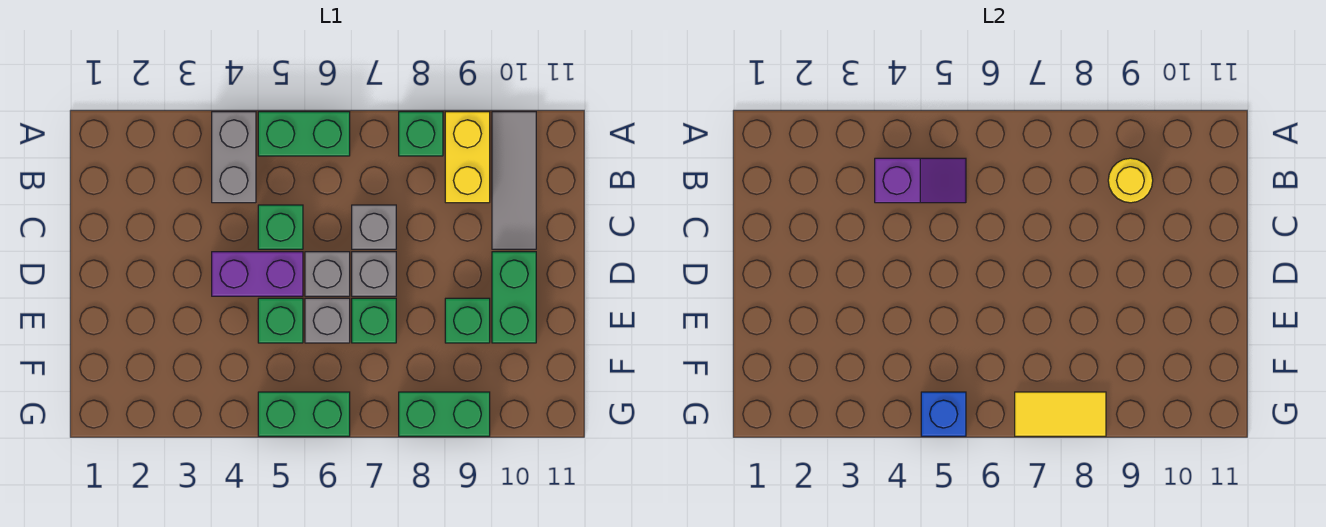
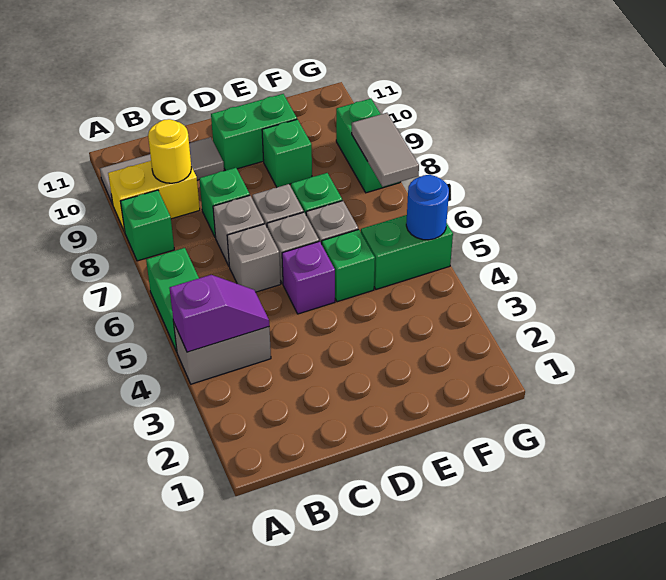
purple slope B4:B5 level 2 top 4 -> purple slope A4:B4 level 2 top A
green brick C5 level 1 -> green brick C8 level 1
none -> grey brick C6 level 1
purple brick D4:D5 level 1 -> purple brick D5 level 1
green brick G5:G6 level 1 -> green brick F5:G5 level 1
blue brick G5 level 2 -> blue round brick G5 level 2
yellow tile G7:G8 level 2 -> grey tile G7:G8 level 2

